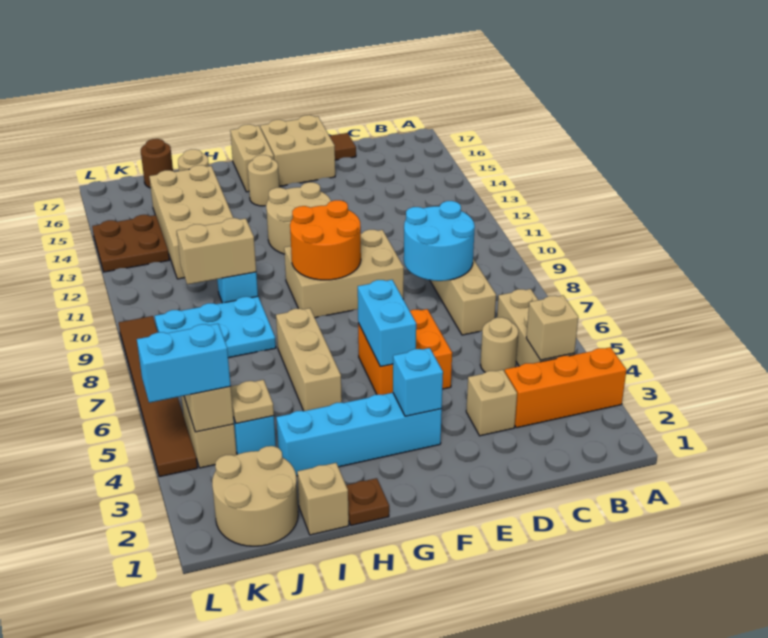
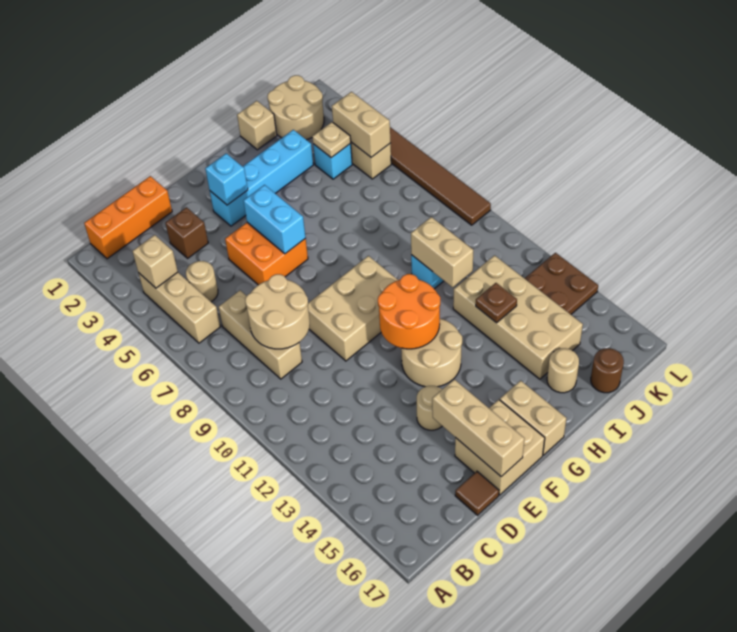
orange brick A3:C3 level 1 -> orange brick B1:D1 level 1
cyan round brick C8:D9 level 2 -> tan round brick C8:D9 level 2
tan brick D3 level 1 -> brown brick D3 level 1
orange round brick F9:G10 level 2 -> orange round brick F11:G12 level 2
tan round brick G15 level 1 -> tan round brick E14 level 1
brown plate H1 level 1 -> brown plate I13 level 2
tan brick H5:H7 level 1 -> tan brick E15:E17 level 2
cyan plate I8:K9 level 1 -> none
tan brick I10:J10 level 2 -> tan brick I10:I11 level 2
cyan brick K4:L4 level 3 -> none

